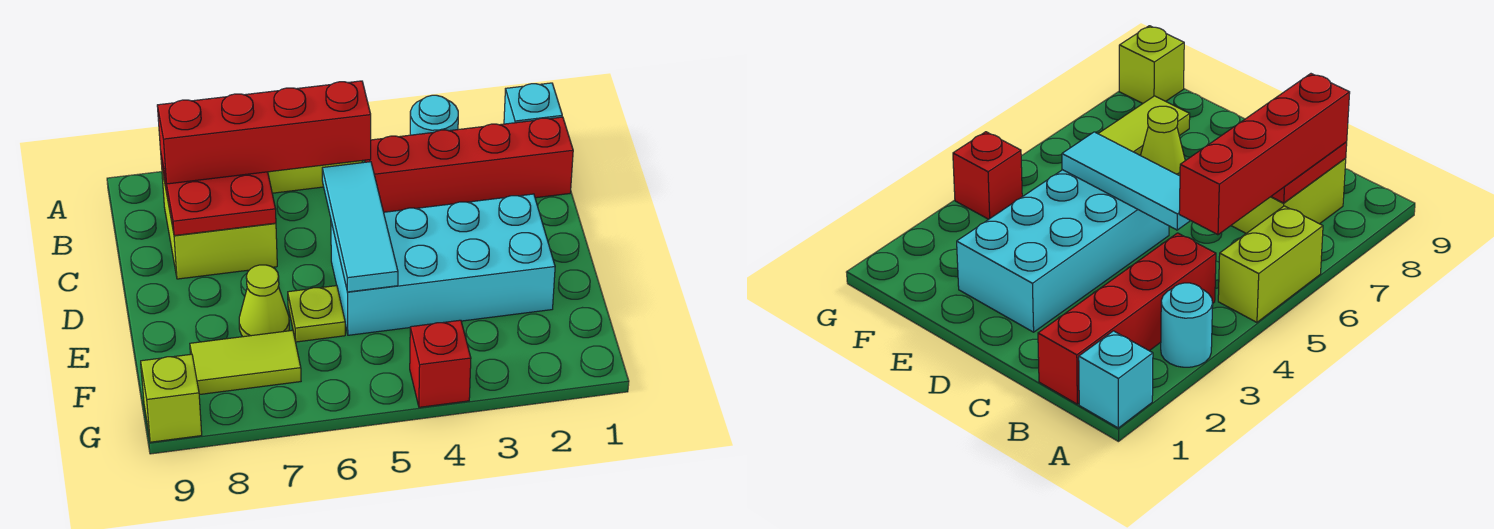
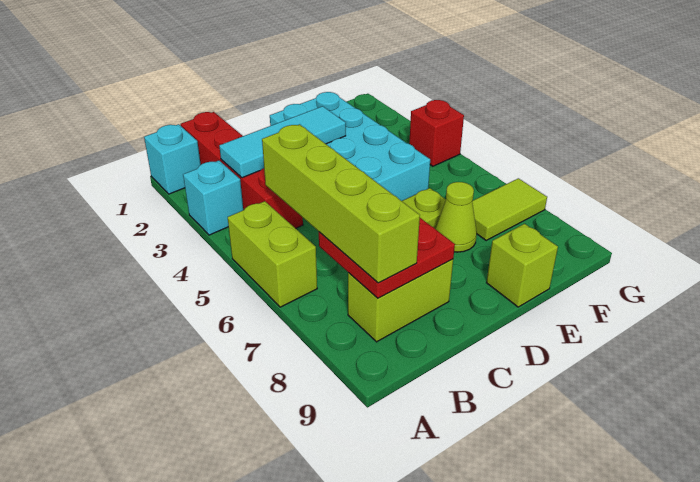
cyan round brick A3 level 1 -> cyan brick A3 level 1
red brick B5:B8 level 3 -> lime brick B5:B8 level 3
lime brick B7:C8 level 1 -> lime brick B8:C8 level 1
cyan tile C5:E5 level 2 -> cyan tile B3:D3 level 2
lime tile F7:F8 level 1 -> lime tile F7:G7 level 1
lime brick G9 level 1 -> lime brick E9 level 1

